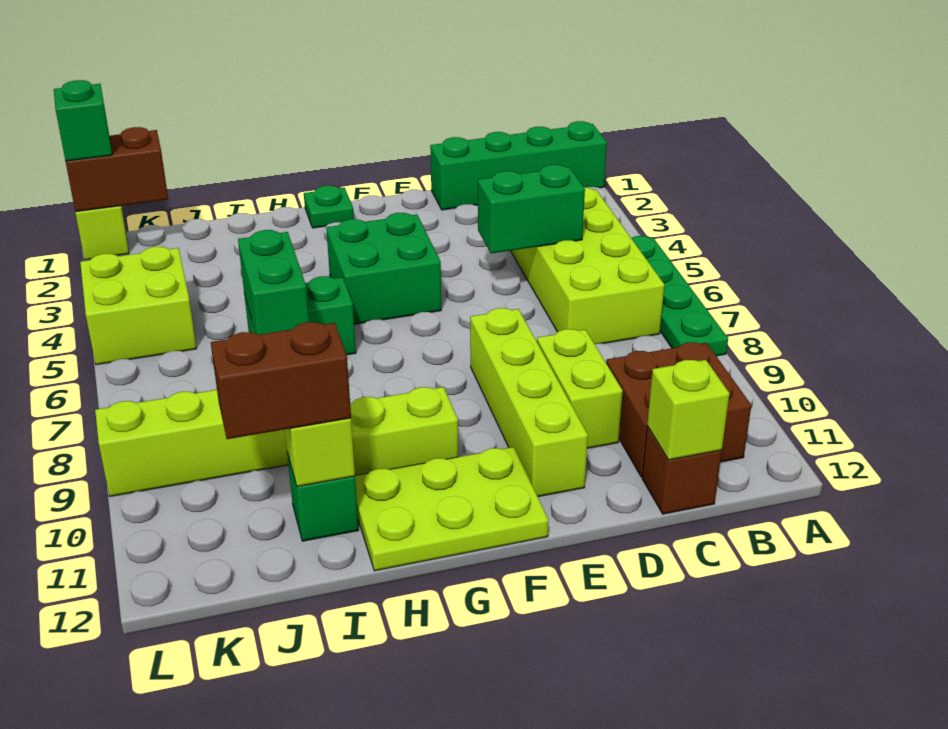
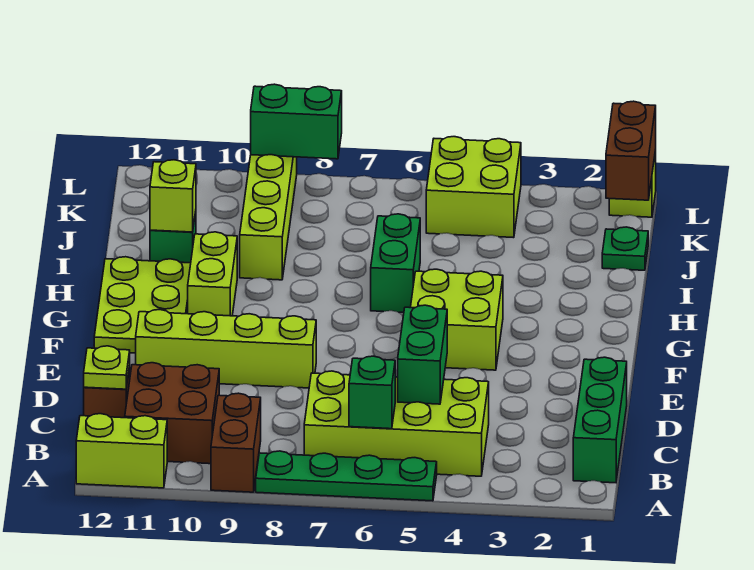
green brick A1:D1 level 1 -> green brick B1:D1 level 1
lime brick C12 level 2 -> lime plate C12 level 2
lime brick D9:D10 level 1 -> lime brick A11:A12 level 1
green brick F4:G5 level 1 -> lime brick F4:G5 level 1
green plate G1 level 1 -> green plate J1 level 1
green brick I6:I7 level 2 -> green brick L8:L9 level 2
brown brick I11:J11 level 3 -> brown brick A9:B9 level 1
green brick L1 level 3 -> green brick B6 level 2

